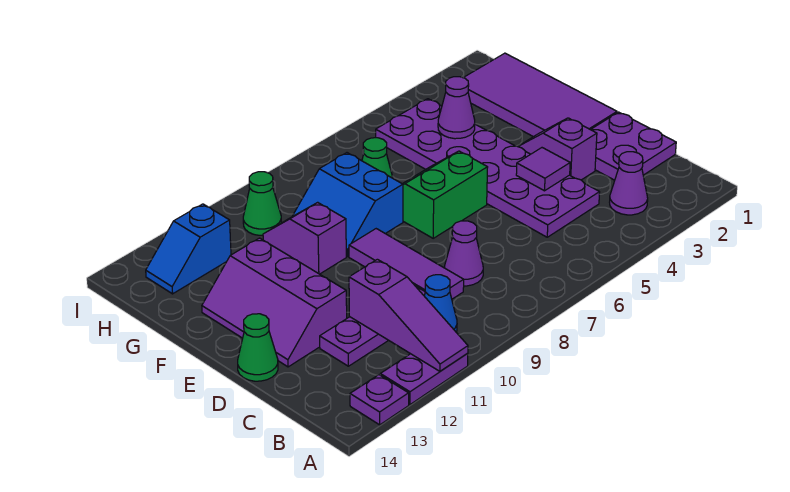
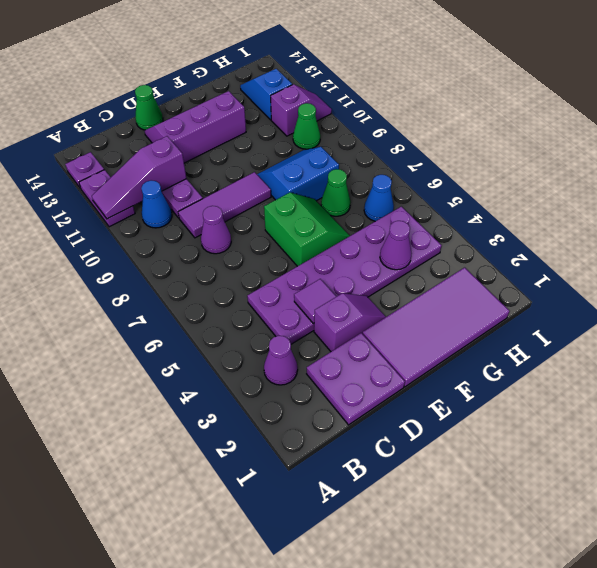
purple slope F10:G10 level 1 top F -> purple slope H11:I11 level 1 top H
none -> blue cone H6 level 1

